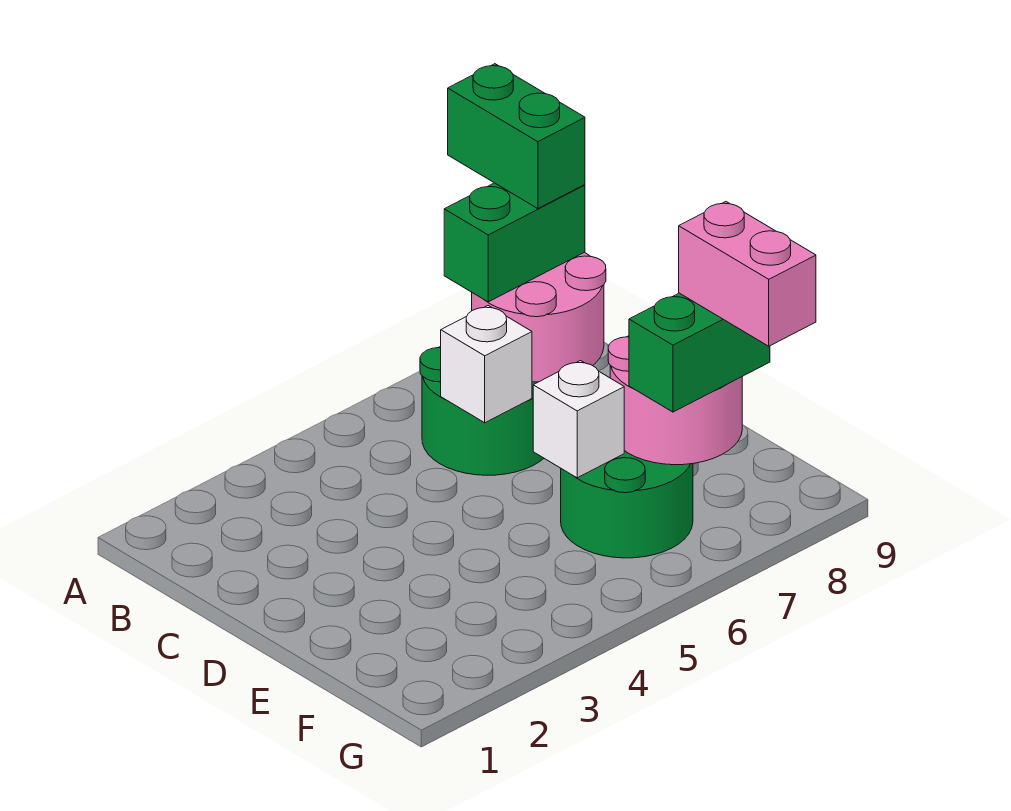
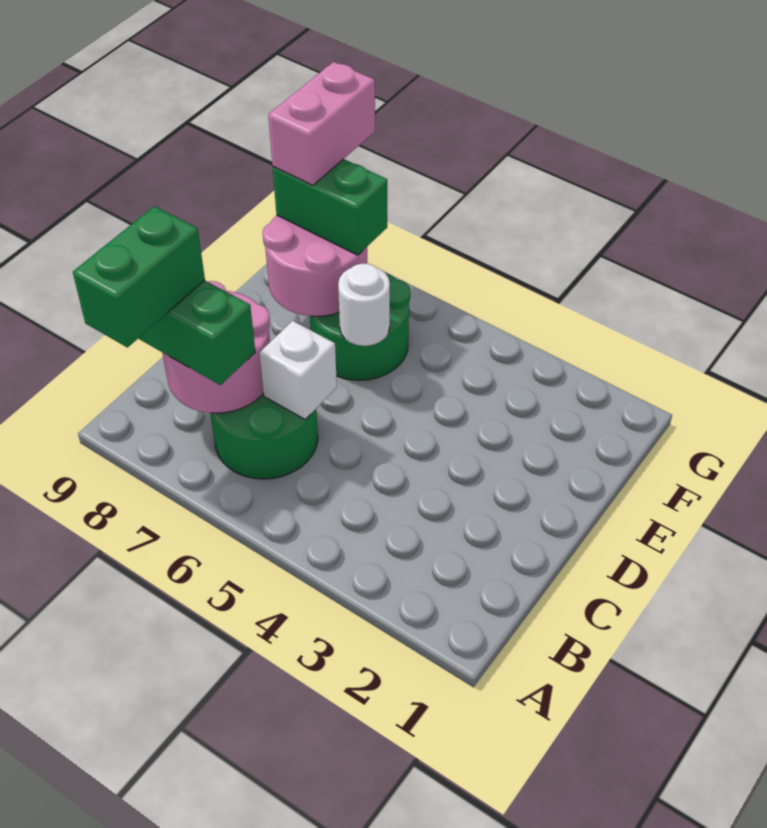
white brick E6 level 2 -> white round brick E6 level 2

